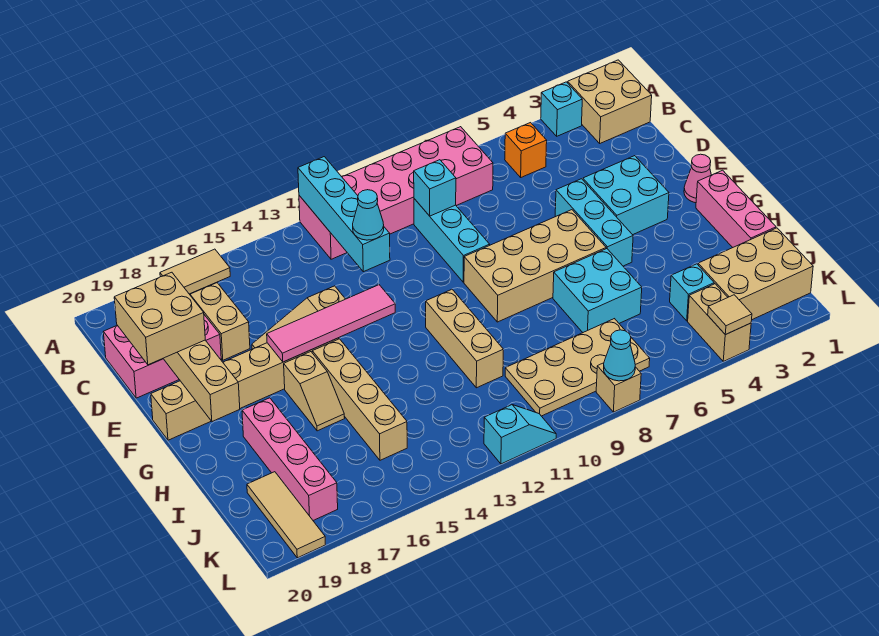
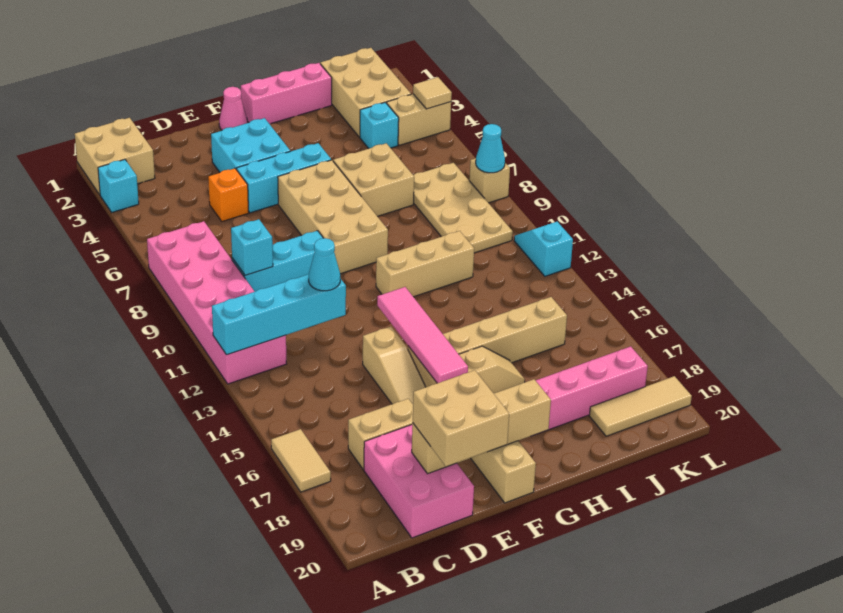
orange brick B5 level 1 -> orange brick D5 level 1
cyan brick H6:I7 level 1 -> tan brick H6:I7 level 1

